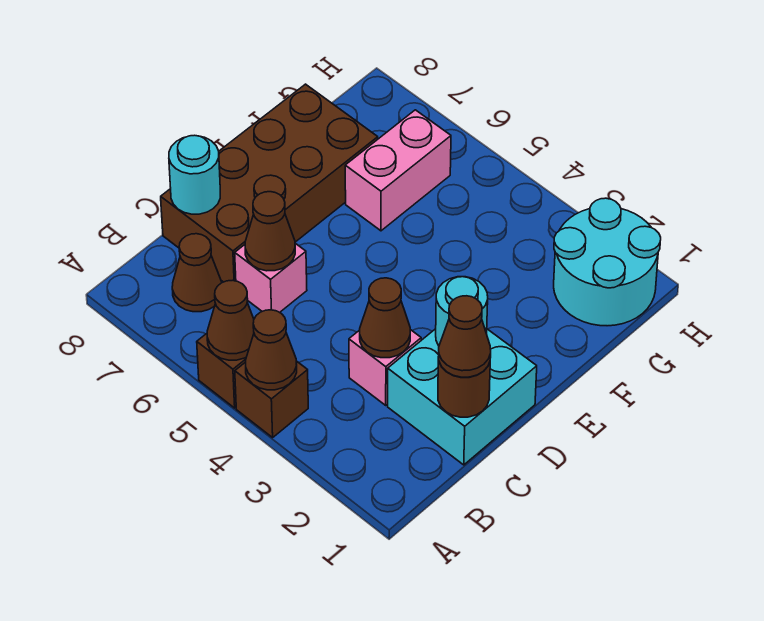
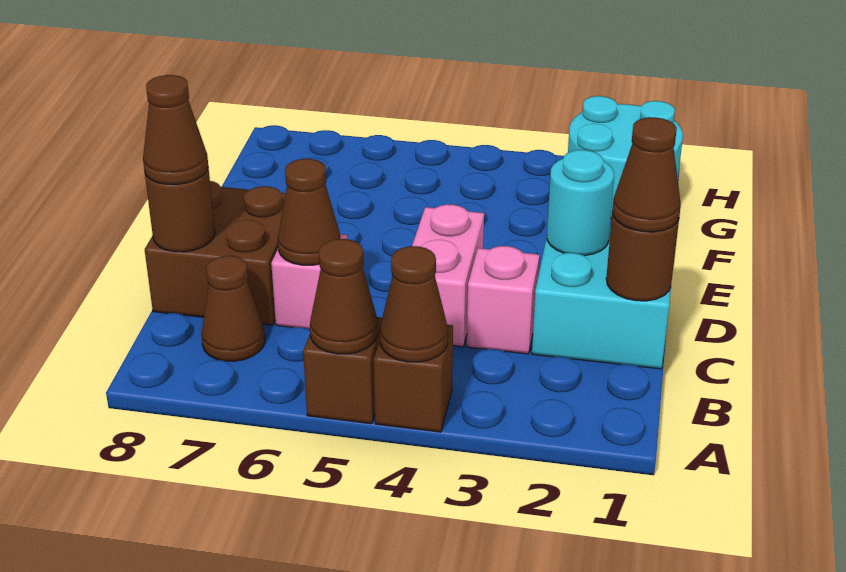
brown cone C3 level 2 -> brown cone C8 level 3
brown brick C7:F8 level 1 -> brown brick C7:D8 level 1
cyan round brick C8 level 2 -> brown round brick C8 level 2
pink brick F6:G6 level 1 -> pink brick C4:D4 level 1

